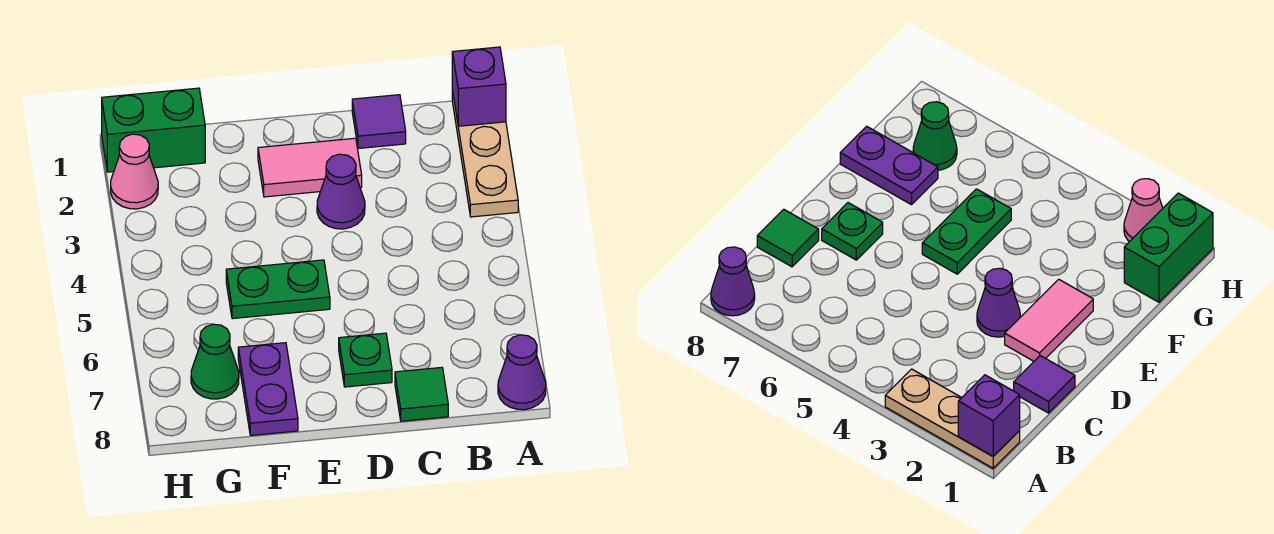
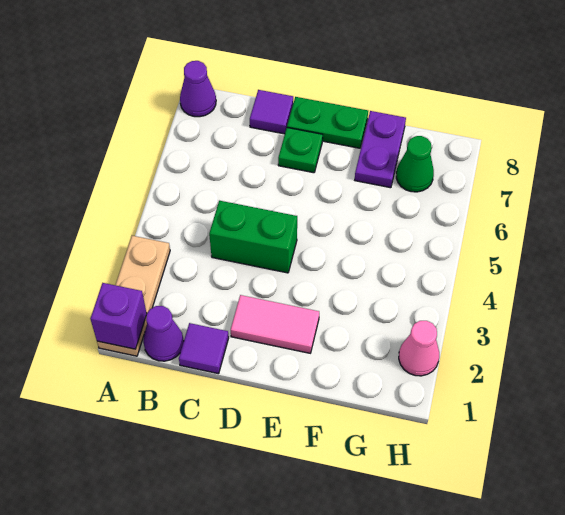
green tile C8 level 1 -> purple tile C8 level 1
purple cone D3 level 1 -> purple cone B1 level 1
green plate E5:F5 level 1 -> green plate D8:E8 level 1
green brick G1:H1 level 1 -> green brick C4:D4 level 1

